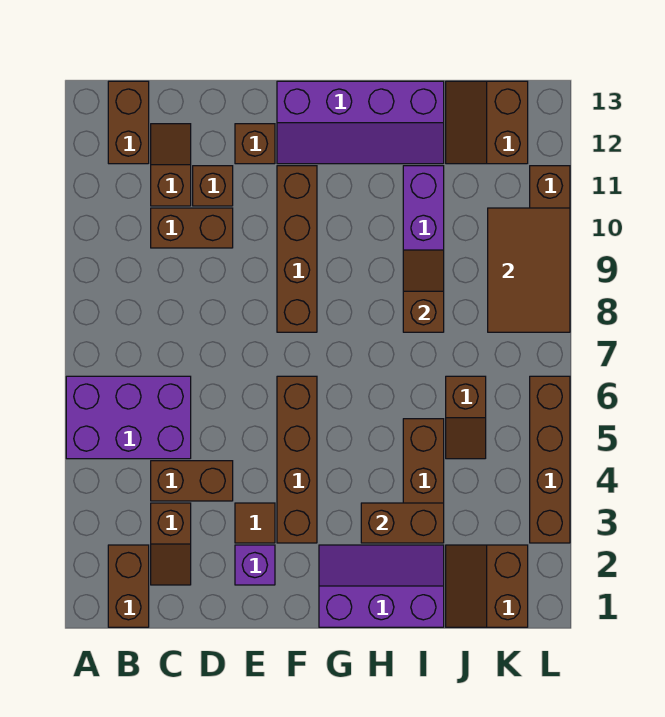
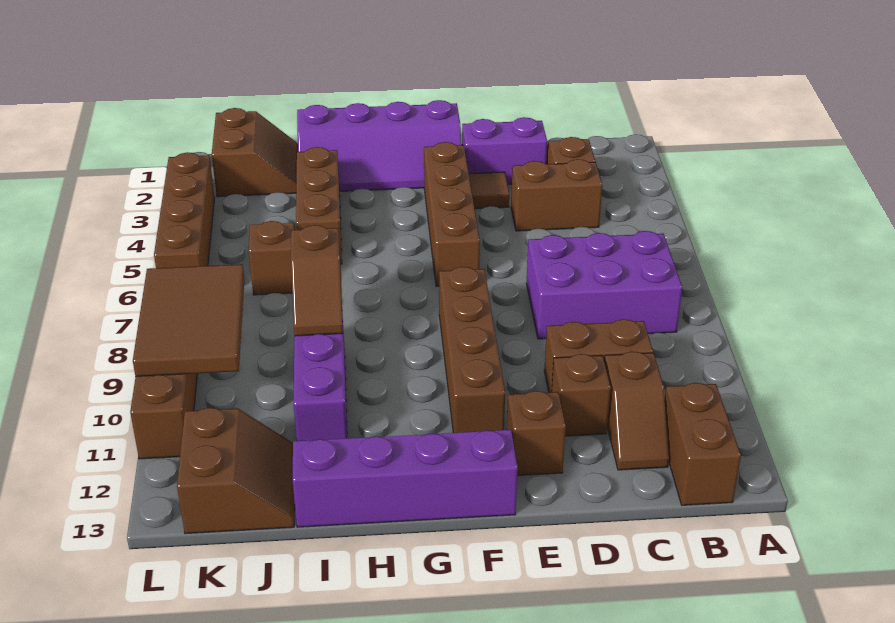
purple brick A5:C6 level 1 -> purple brick B7:D8 level 1
brown brick B1:B2 level 1 -> none
purple brick E2 level 1 -> purple brick D2:E2 level 1
purple slope G1:I2 level 1 top 1 -> purple slope F1:I2 level 1 top 1
brown brick H3:I3 level 2 -> none

